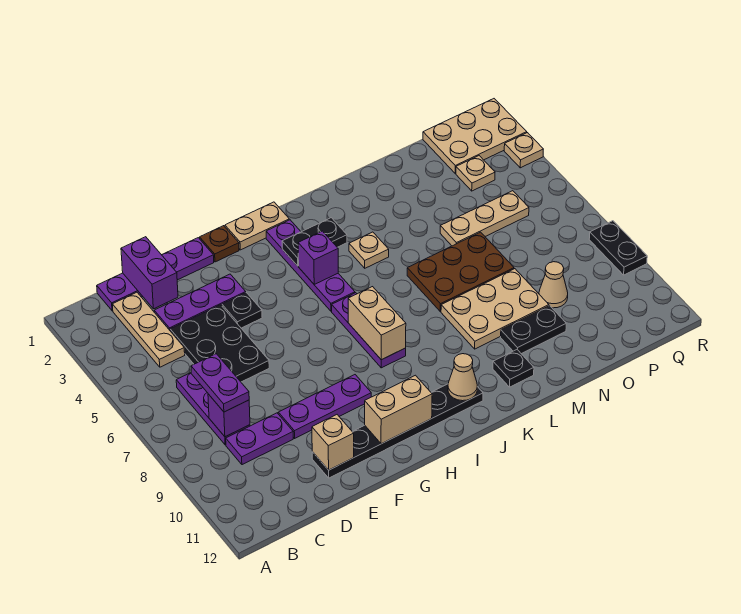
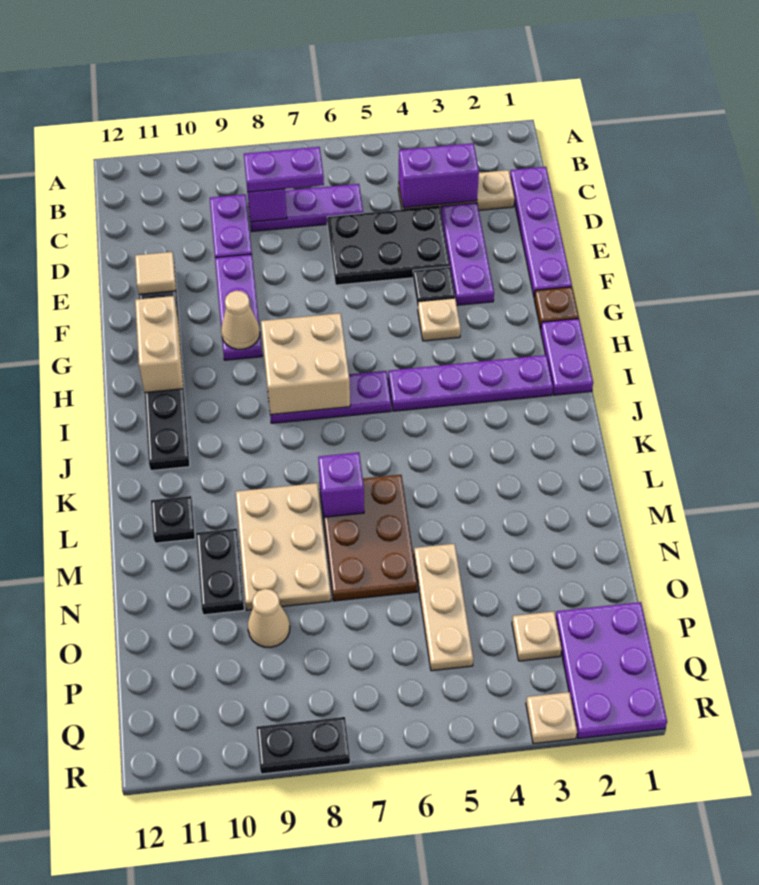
purple brick D1:D2 level 2 -> purple brick C3:C4 level 2
tan brick E11 level 2 -> tan tile E11 level 2
tan plate H1:I1 level 1 -> purple plate H1:I1 level 1
black plate I3:J3 level 2 -> none
purple brick I4 level 2 -> purple brick L7 level 2
tan brick I7:I8 level 2 -> tan brick H7:I8 level 2
tan cone J11 level 2 -> tan cone G9 level 2
tan plate K4 level 1 -> tan plate G4 level 1
tan plate P1:R2 level 1 -> purple plate P1:R2 level 1

